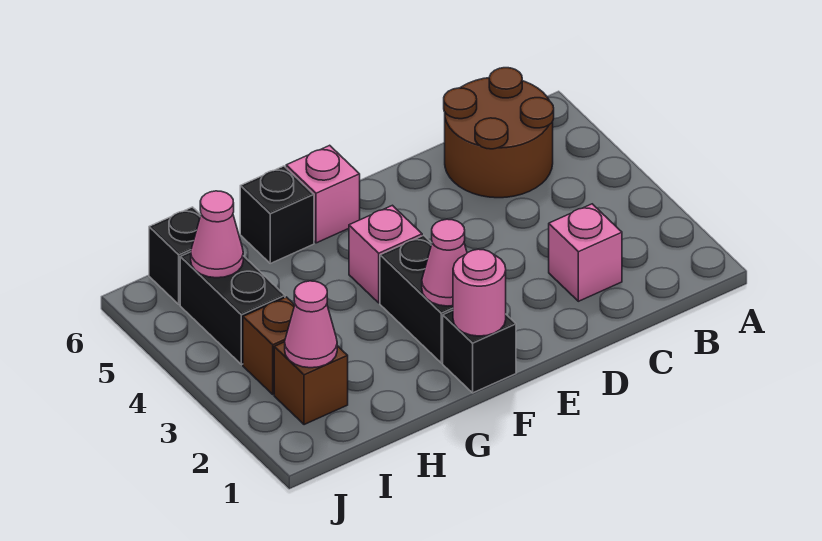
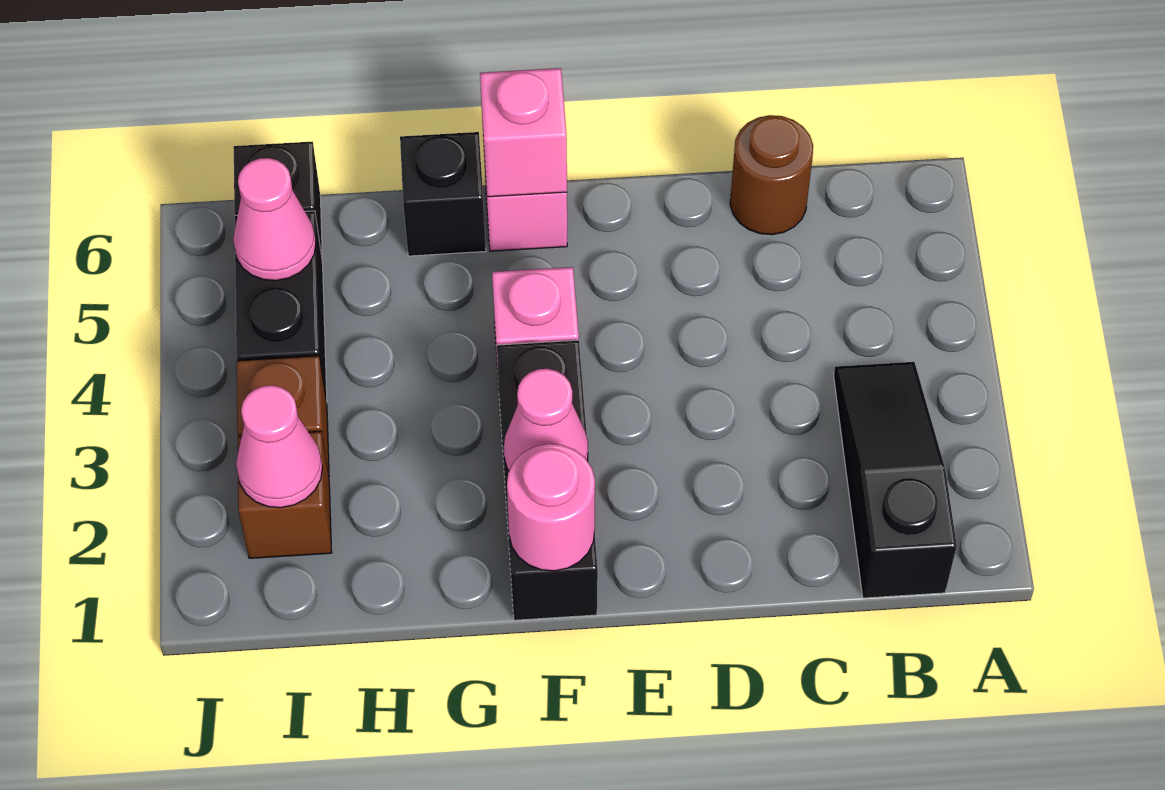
none -> black slope B1:B3 level 1 top 1
brown round brick B5:C6 level 1 -> brown round brick C6 level 1
pink brick C2 level 1 -> pink brick F6 level 2

